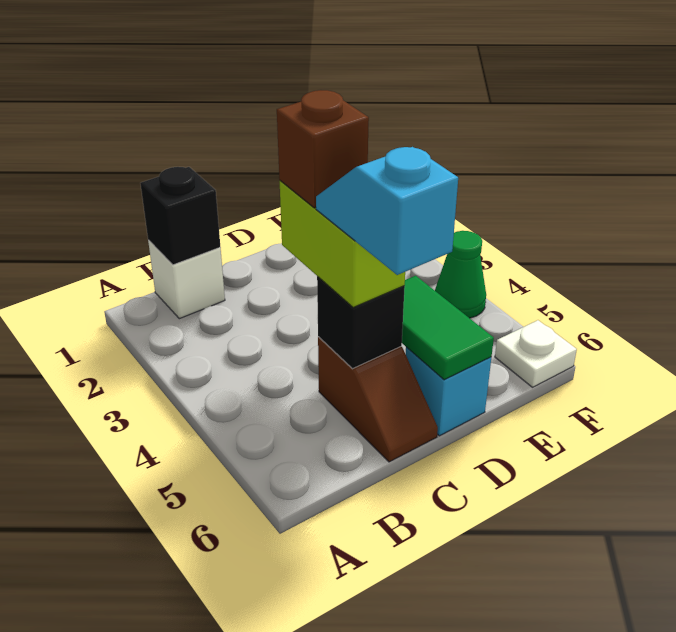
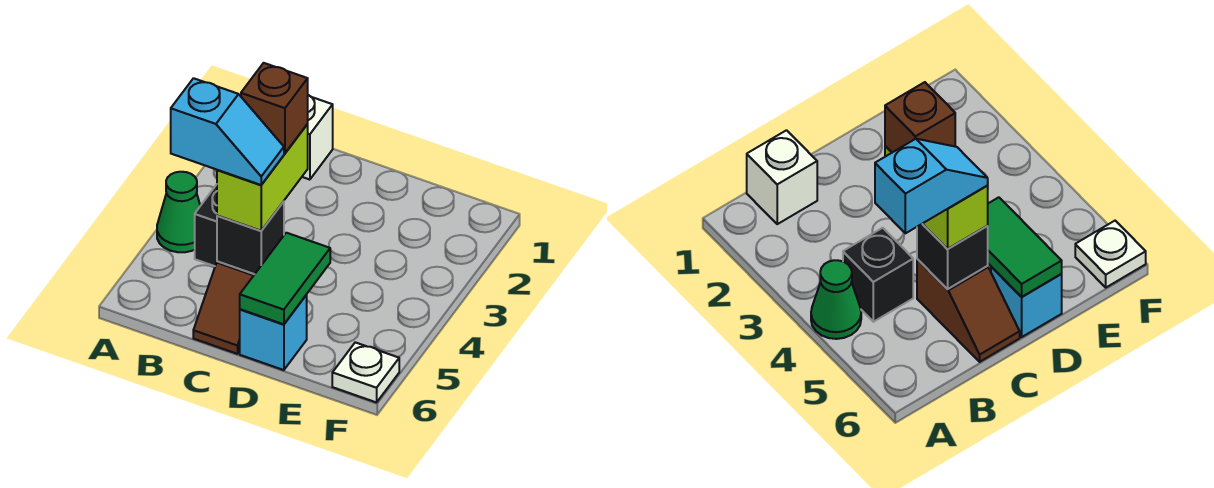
black brick B1 level 2 -> black brick B4 level 1
cyan slope C5:C6 level 4 top 6 -> cyan slope B5:C5 level 4 top B
green cone F4 level 1 -> green cone A4 level 1

